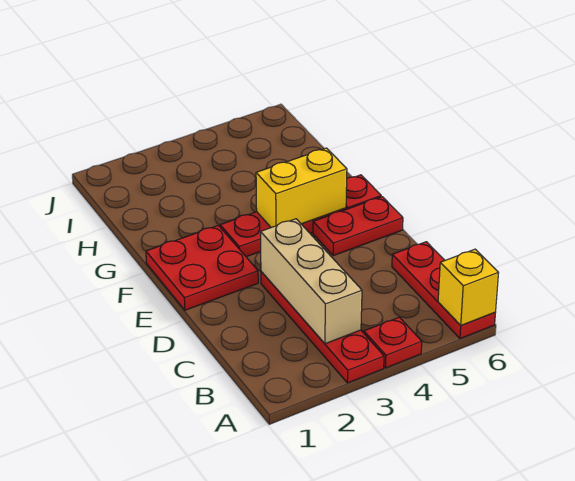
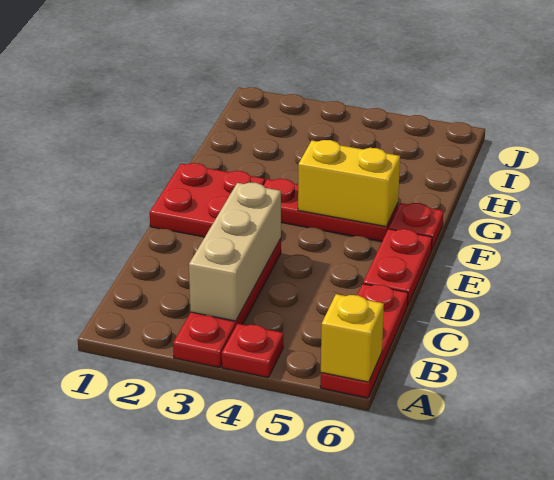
red plate E5:E6 level 1 -> red plate D6:E6 level 1

